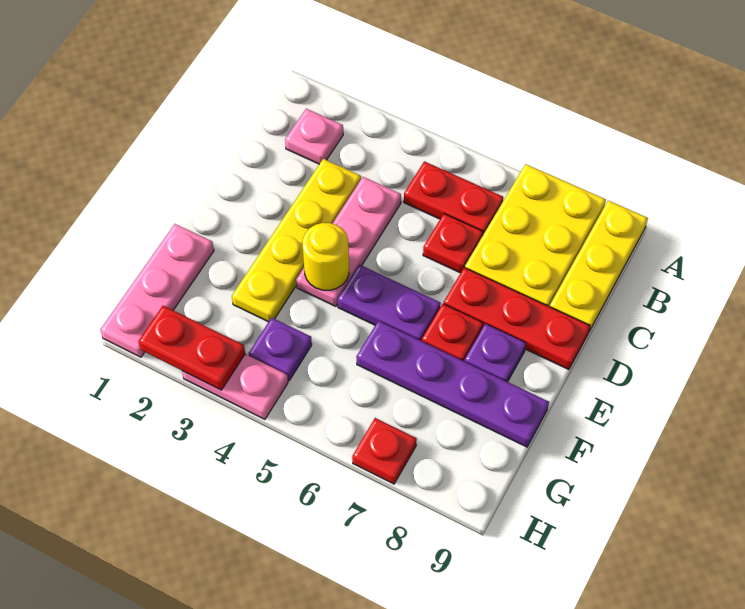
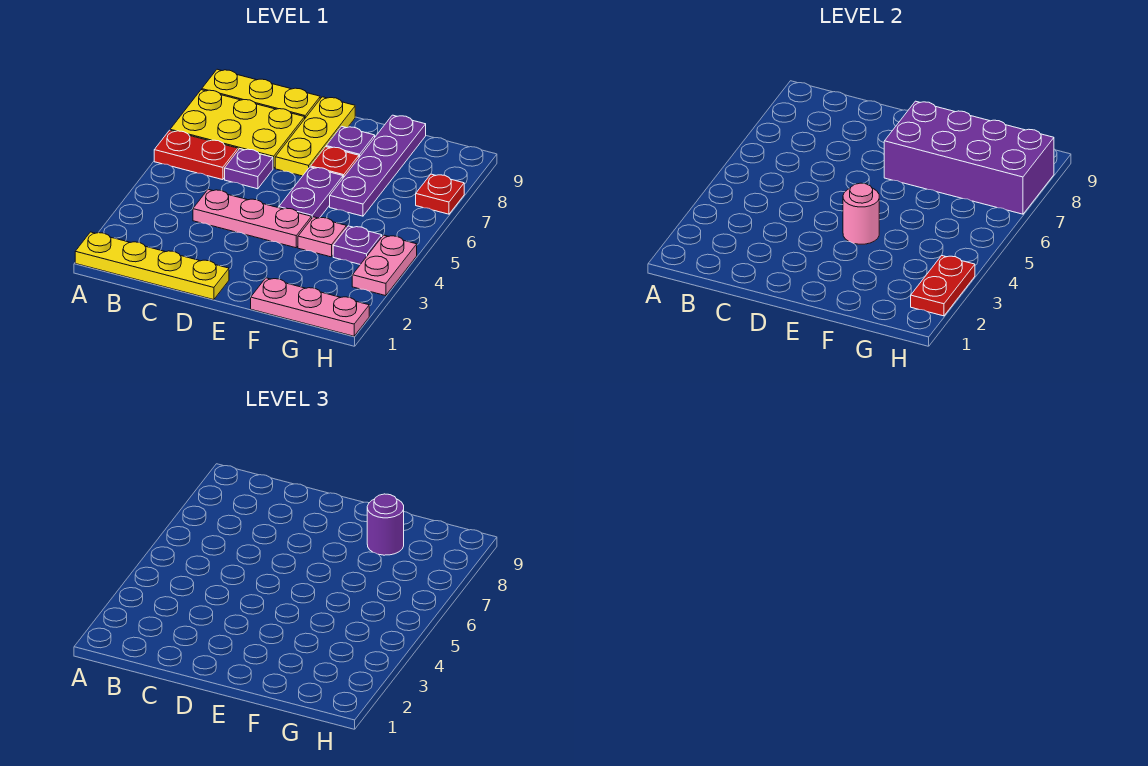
pink plate B2 level 1 -> pink plate F4 level 1
red plate B5:B6 level 1 -> red plate A6:B6 level 1
yellow plate C3:F3 level 1 -> yellow plate A1:D1 level 1
red plate C6 level 1 -> purple plate C6 level 1
red plate D7:D9 level 1 -> yellow plate D7:D9 level 1
yellow round brick E4 level 2 -> pink round brick E4 level 2
none -> purple brick E7:H8 level 2
none -> purple round brick F8 level 3

